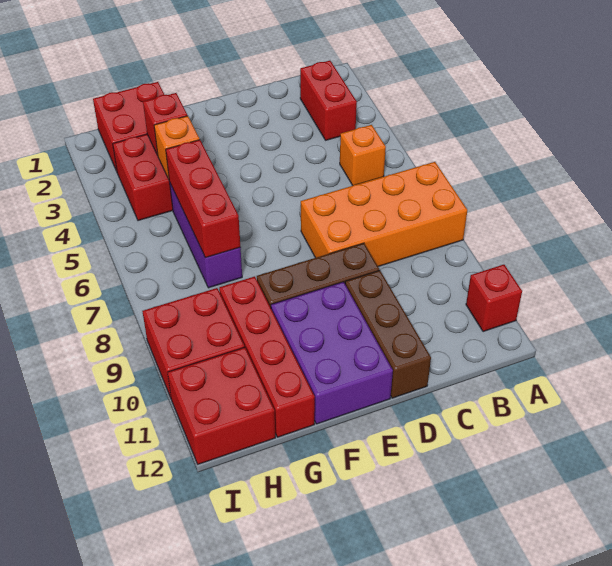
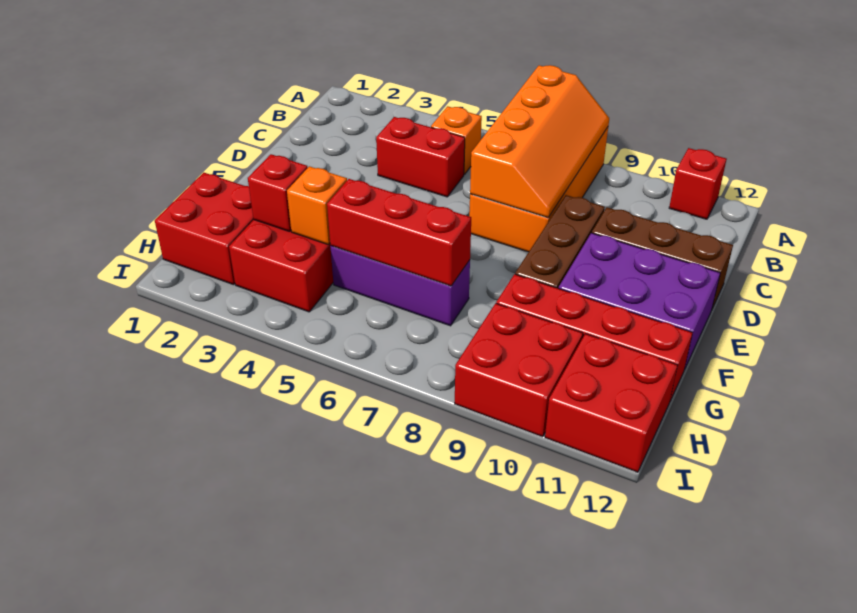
none -> orange slope A7:D8 level 2 top 7
red brick B2:B3 level 1 -> red brick C4:C5 level 1

